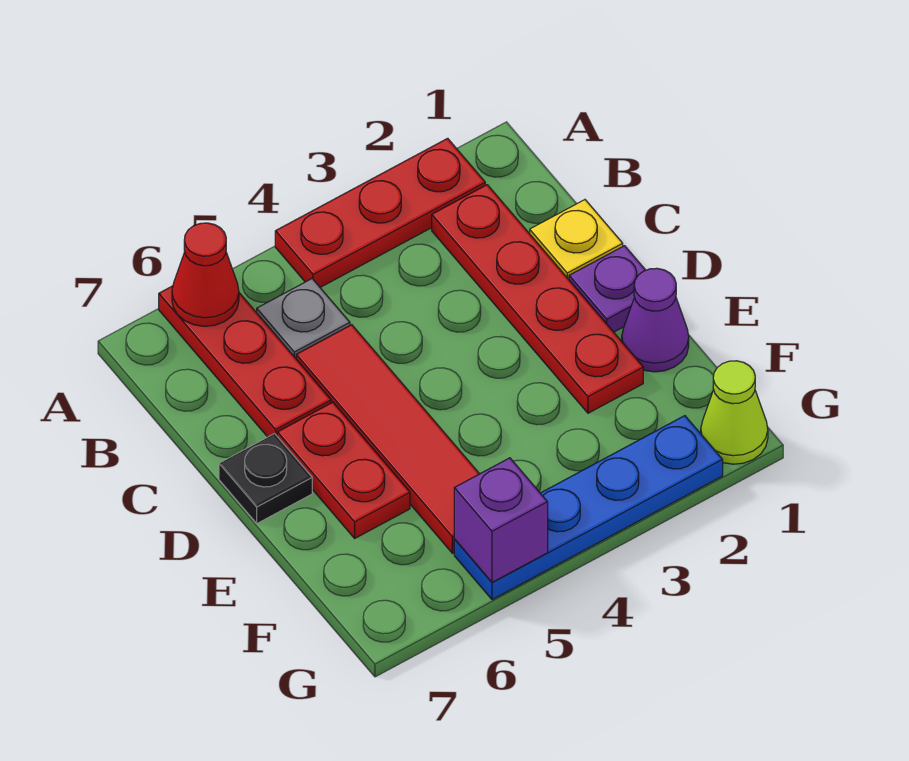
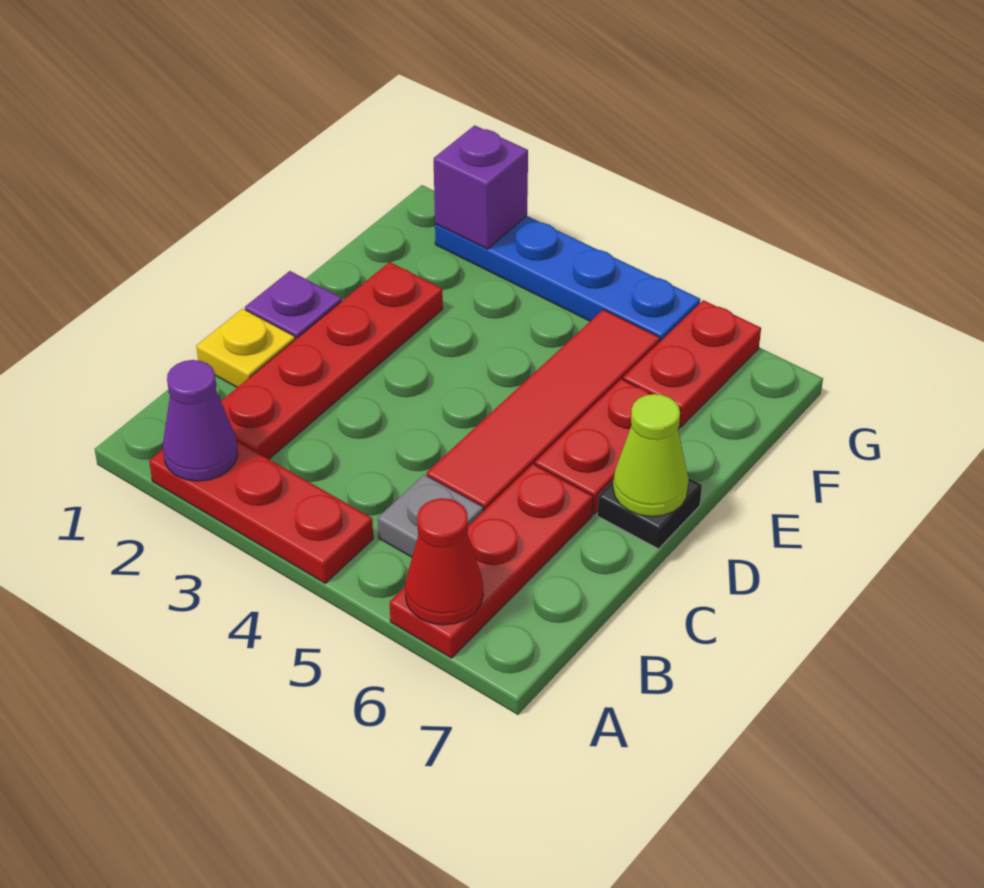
purple cone E1 level 1 -> purple cone A2 level 2
none -> red plate F6:G6 level 1
lime cone G1 level 1 -> lime cone D7 level 2
purple brick G5 level 2 -> purple brick G2 level 2

